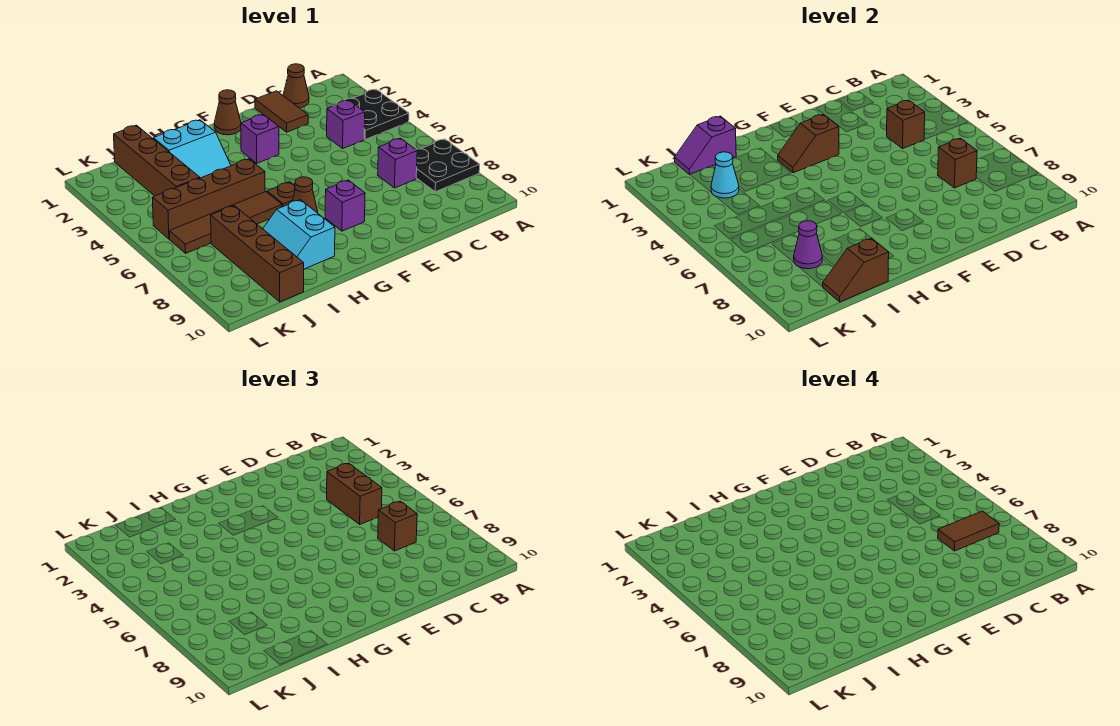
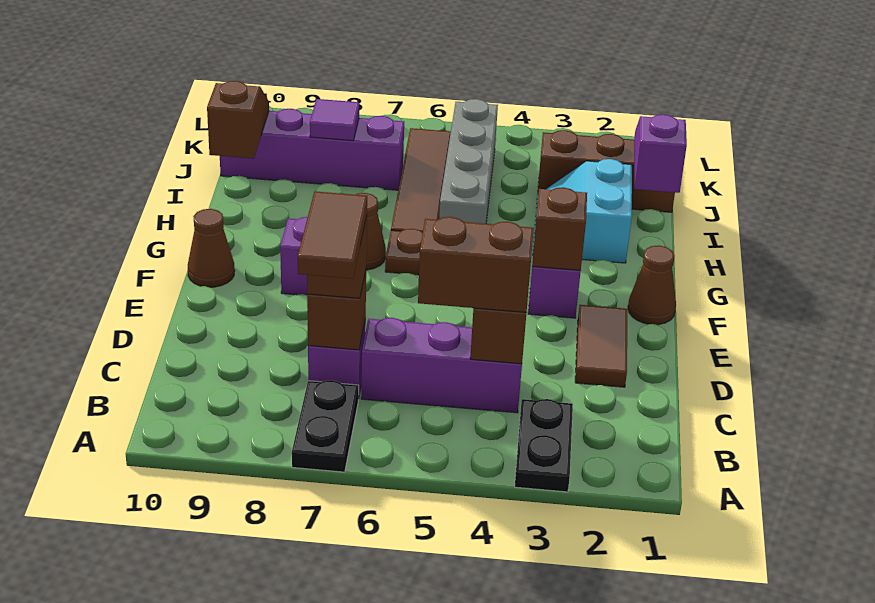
black plate A3:B4 level 1 -> black plate A3:B3 level 1
black plate A7:B8 level 1 -> black plate A7:B7 level 1
brown cone C1 level 1 -> brown cone F10 level 1
purple brick C4 level 1 -> purple brick C4:C6 level 1
brown tile D1:D2 level 1 -> brown tile D2:E2 level 1
brown brick H5:K5 level 1 -> grey brick H5:K5 level 1
cyan slope H8:I9 level 1 top H -> none
brown brick J1:J4 level 1 -> brown brick J1:J3 level 1
cyan cone J3 level 2 -> none
brown brick J7:J10 level 1 -> purple brick J7:J10 level 1
purple cone J8 level 2 -> purple tile J8 level 2

